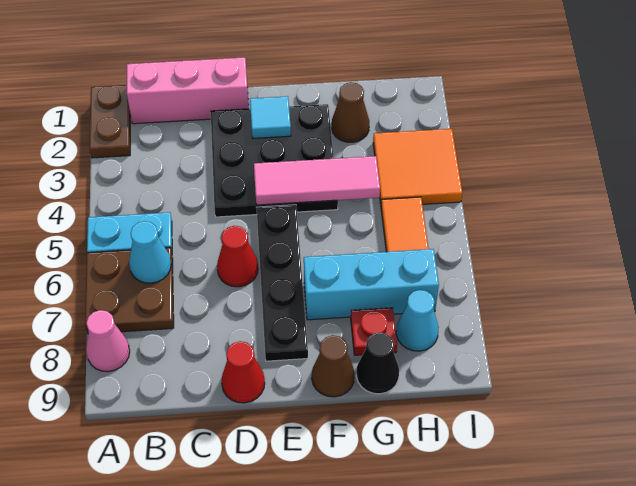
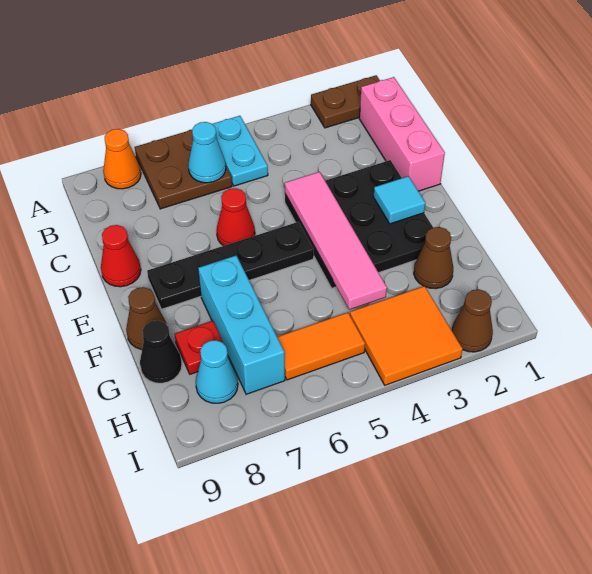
pink cone A8 level 1 -> orange cone A8 level 1
pink tile E4:G4 level 2 -> pink tile D4:G4 level 2
none -> brown cone I2 level 1

